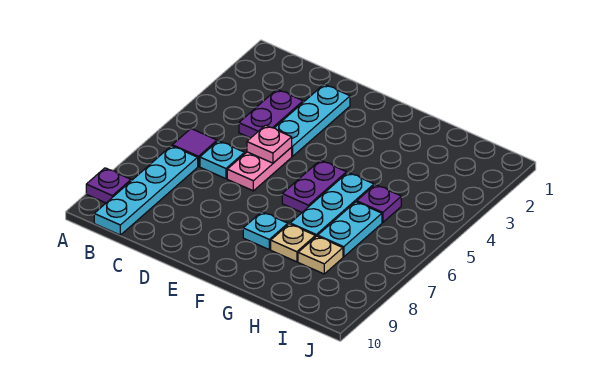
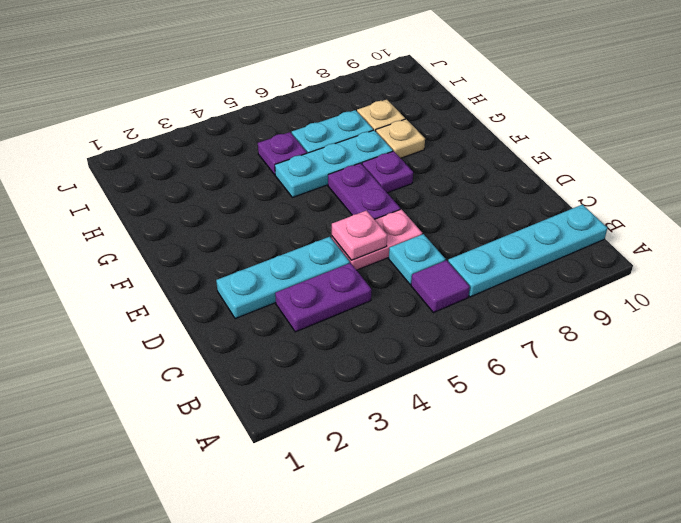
purple plate A9 level 1 -> purple plate F7 level 1
purple plate F5:F6 level 1 -> purple plate E6:F6 level 1
cyan plate F8 level 1 -> none

